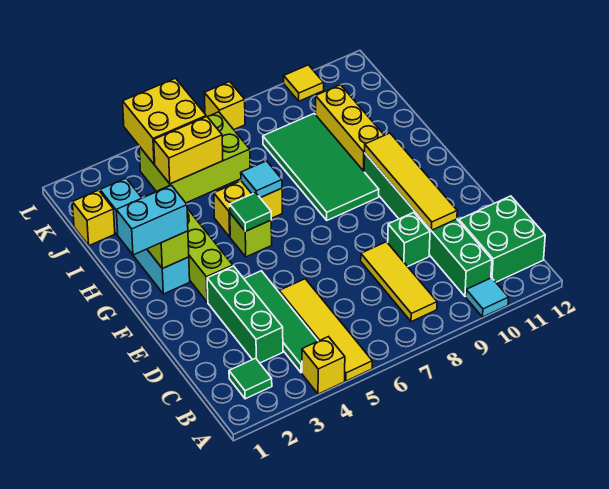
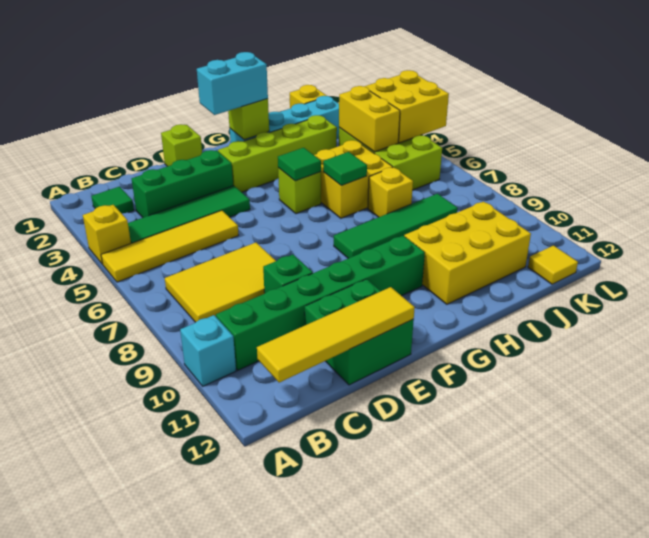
cyan tile A10 level 1 -> cyan brick A10 level 1
yellow tile B8:D8 level 1 -> yellow tile B7:D8 level 1
green brick B11:C12 level 1 -> green brick D11:E12 level 1
yellow tile D10:G10 level 2 -> yellow tile B12:E12 level 2
none -> lime brick E1 level 1
cyan brick G1:G2 level 3 -> cyan brick F2:G2 level 3
green tile G8:J9 level 1 -> green tile G8:J8 level 1
yellow brick H5:H6 level 1 -> yellow brick H5:I6 level 1
cyan tile H6 level 2 -> green tile H6 level 2
yellow brick H10:J10 level 1 -> yellow brick H10:J11 level 1
yellow brick L7 level 1 -> yellow brick I7 level 1
yellow tile L10 level 1 -> yellow tile K12 level 1

